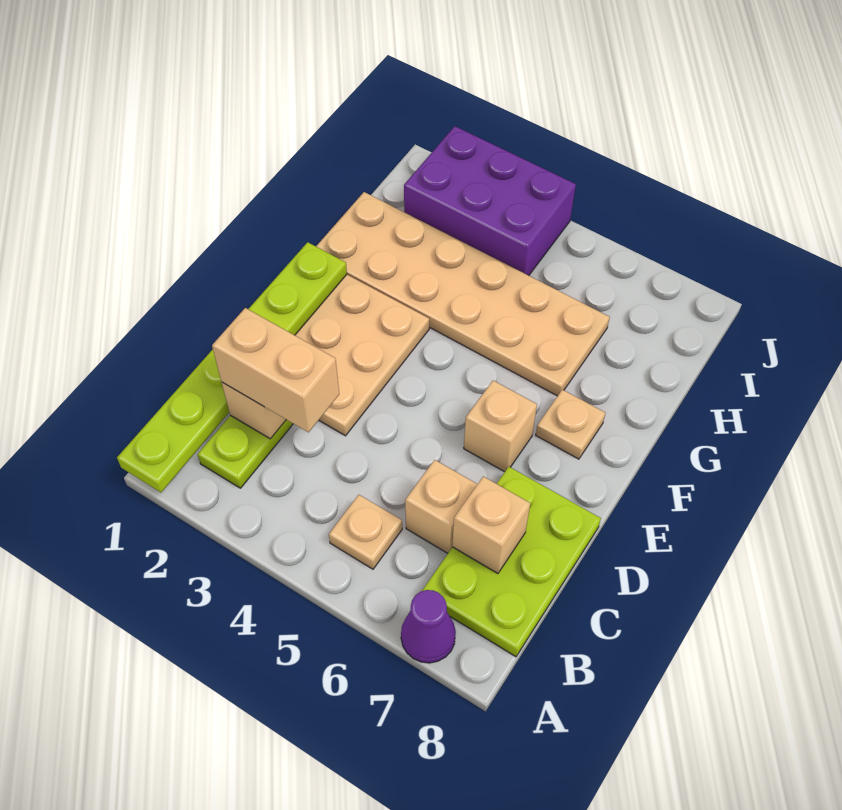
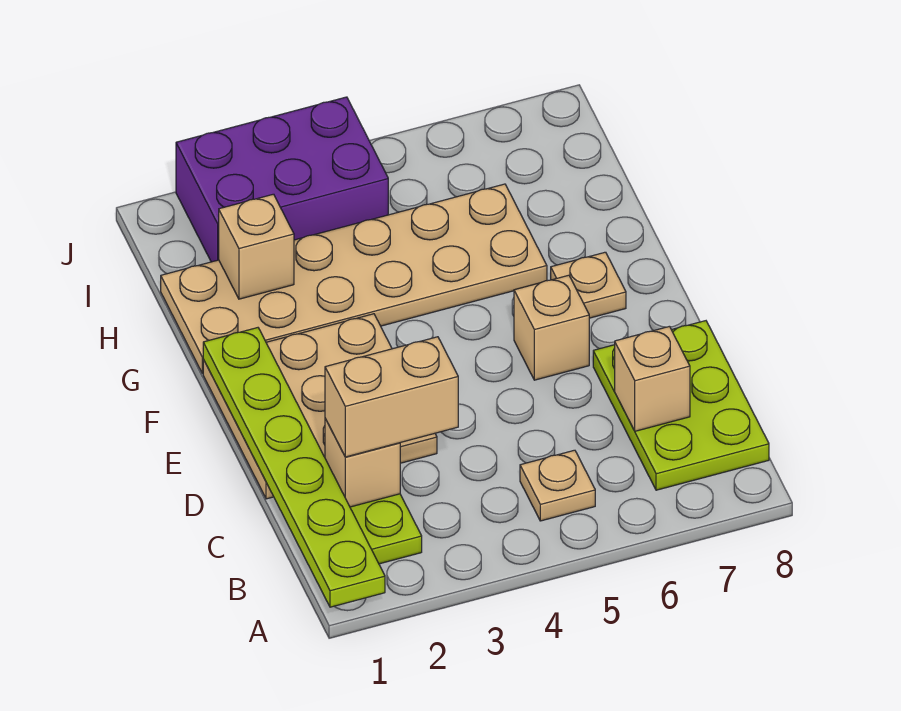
purple cone A7 level 1 -> none
tan brick C6 level 1 -> tan brick H2 level 2

